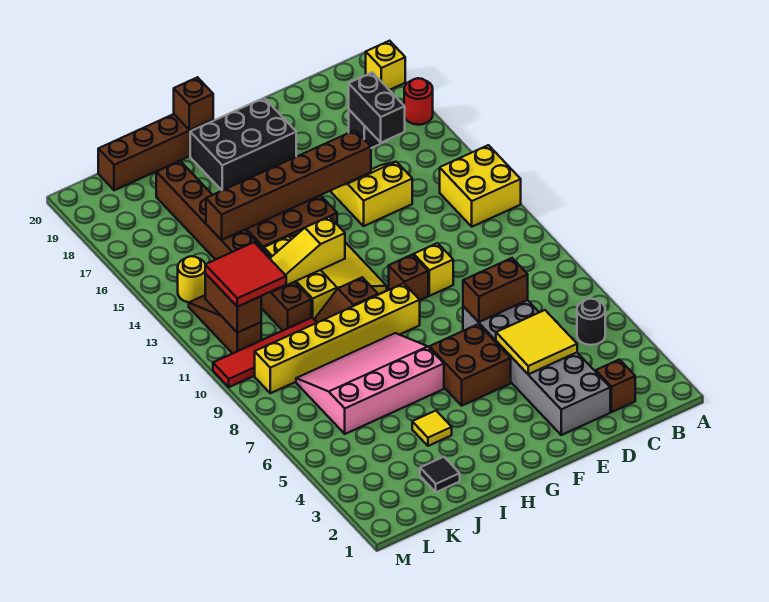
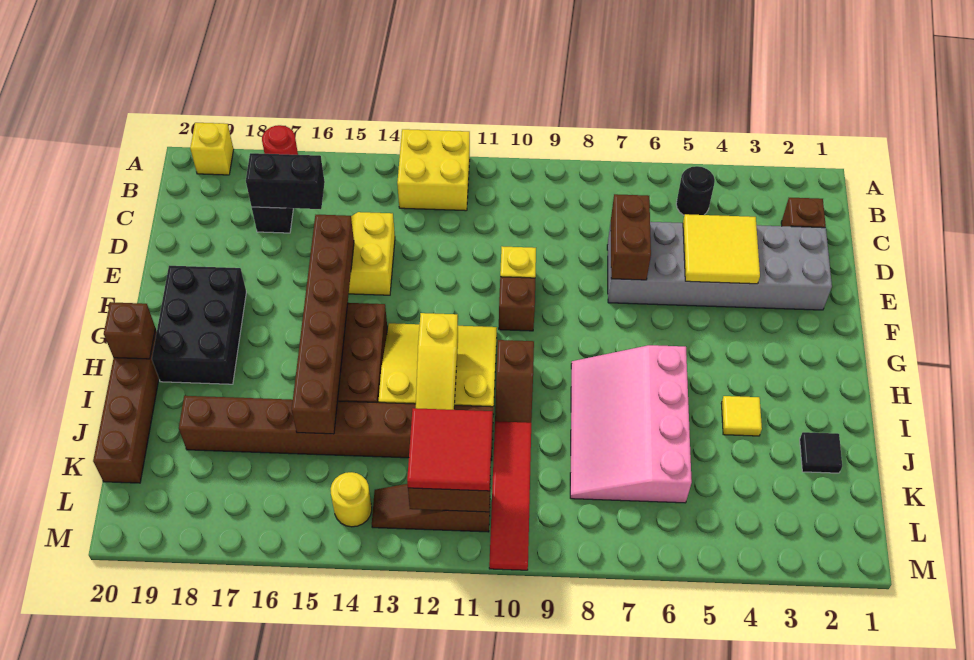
brown brick F5:G6 level 1 -> none
yellow brick G9:L9 level 1 -> none

